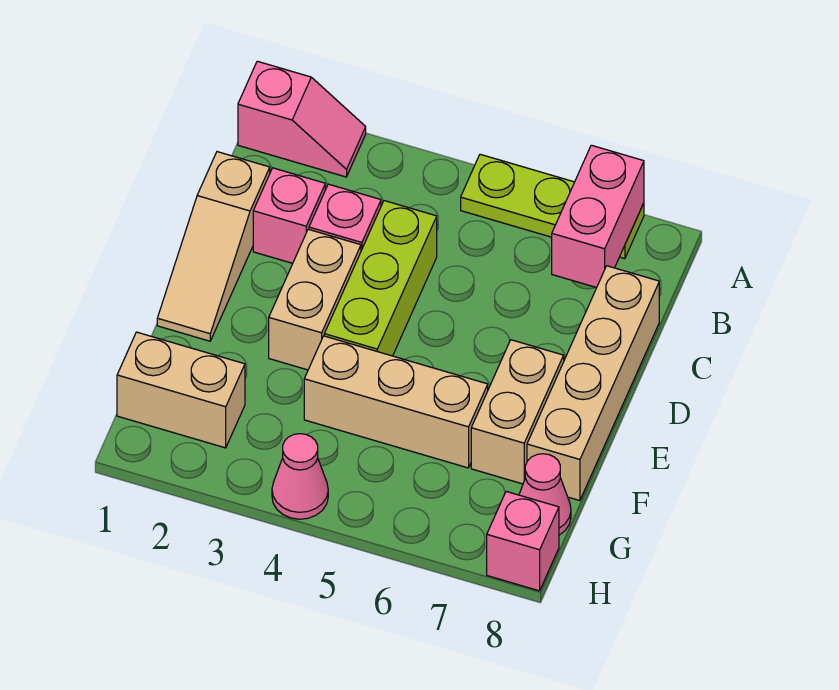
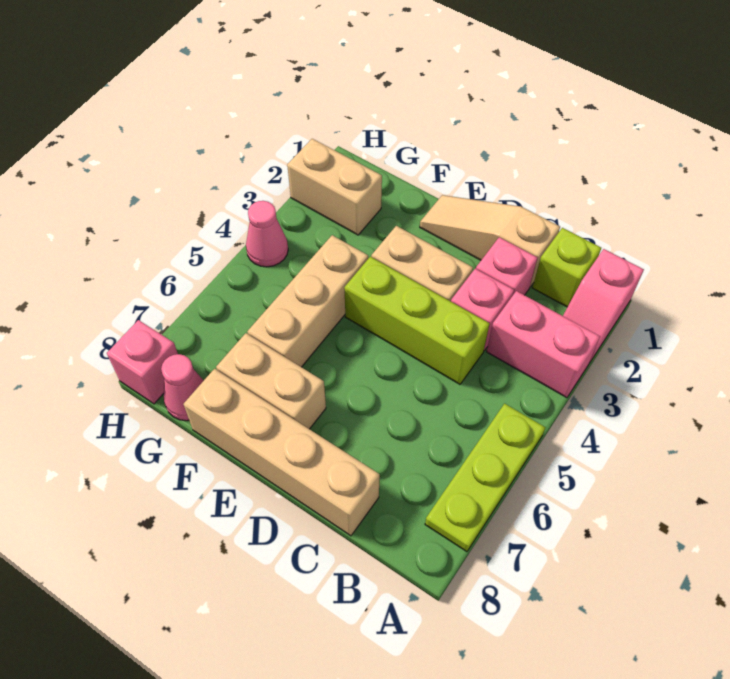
pink brick A7:B7 level 2 -> pink brick A3:B3 level 1
none -> lime brick B1 level 1
tan brick G1:G2 level 1 -> tan brick G2:H2 level 1

